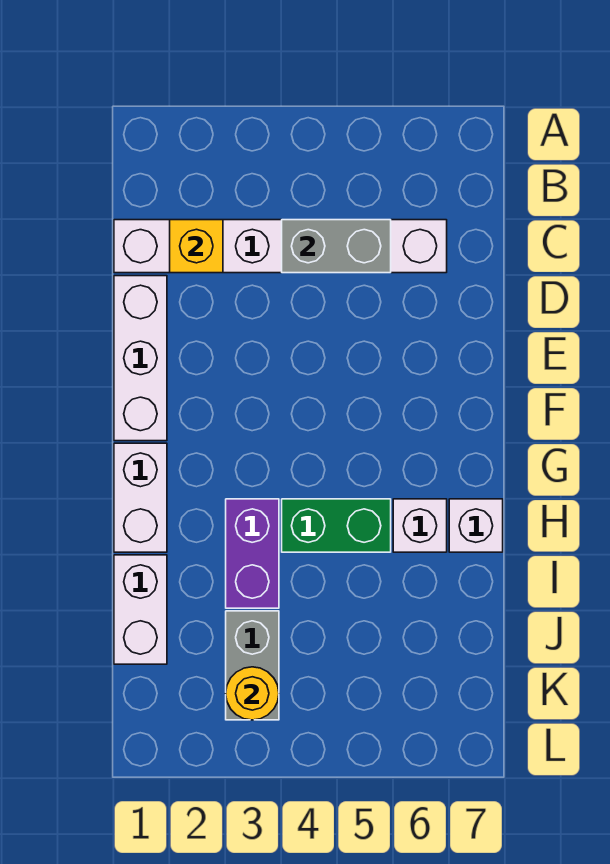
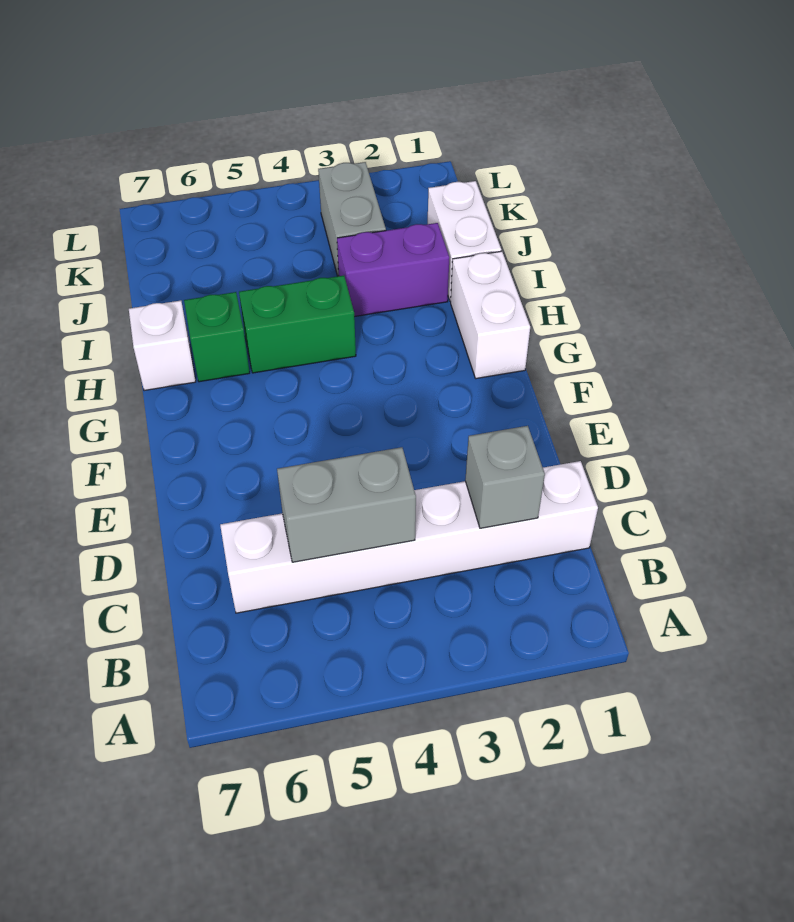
yellow brick C2 level 2 -> grey brick C2 level 2
white brick D1:F1 level 1 -> none
purple brick H3:I3 level 1 -> purple brick I2:I3 level 1
white brick H6 level 1 -> green brick H6 level 1
yellow round brick K3 level 2 -> none

